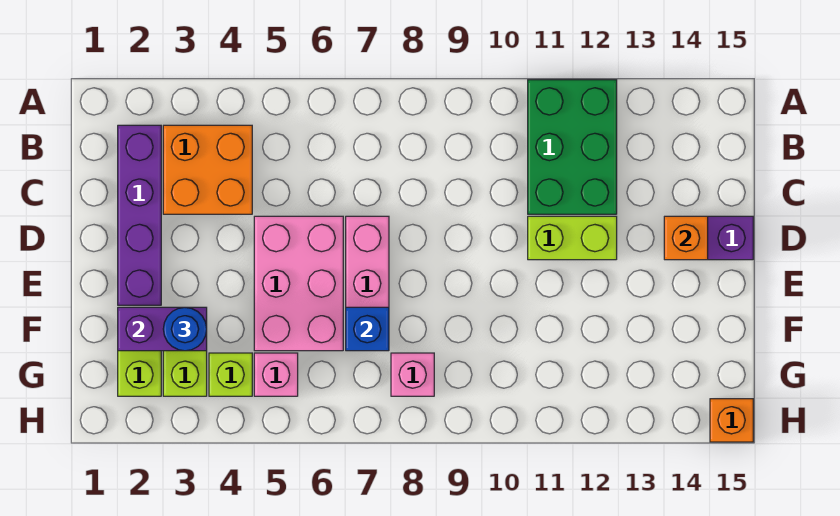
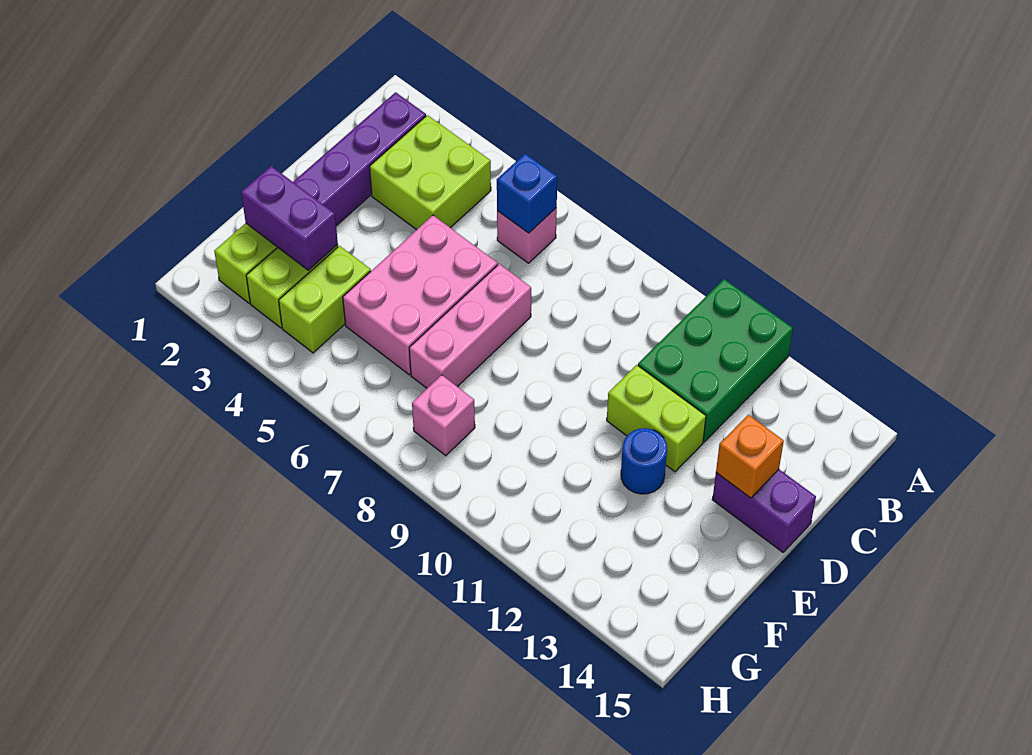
orange brick B3:C4 level 1 -> lime brick B3:C4 level 1
blue round brick F3 level 3 -> blue round brick E12 level 1
blue brick F7 level 2 -> blue brick B6 level 2
lime brick G4 level 1 -> lime brick F4:G4 level 1
pink brick G5 level 1 -> pink brick B6 level 1
orange brick H15 level 1 -> none

